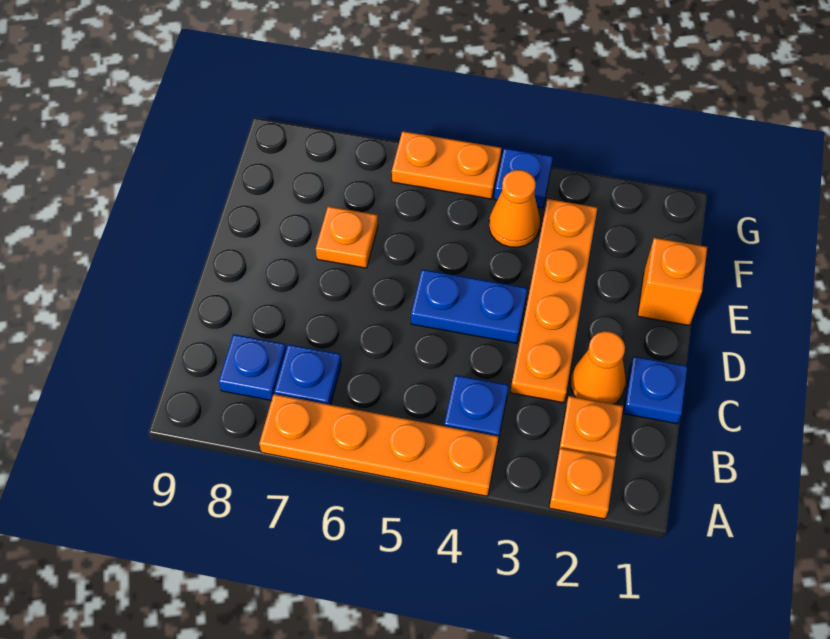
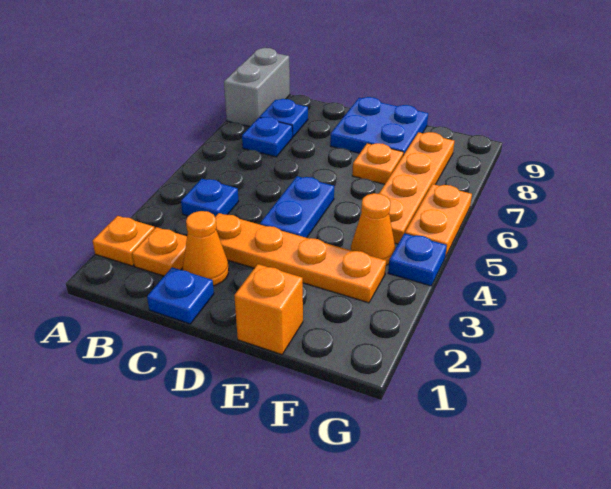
orange plate A4:A7 level 1 -> orange plate F5:F8 level 1
none -> grey brick A8:A9 level 1
none -> blue plate D8:E9 level 1

